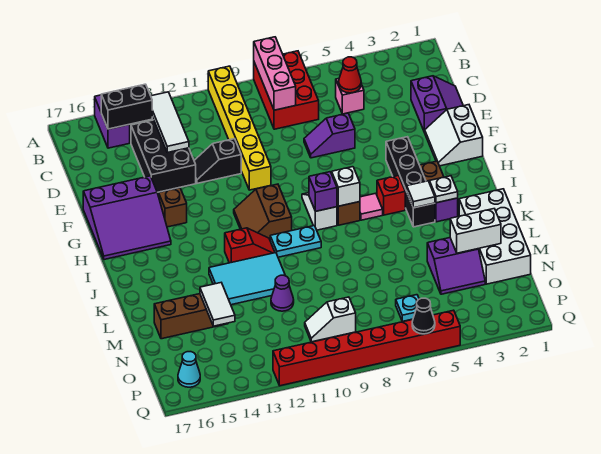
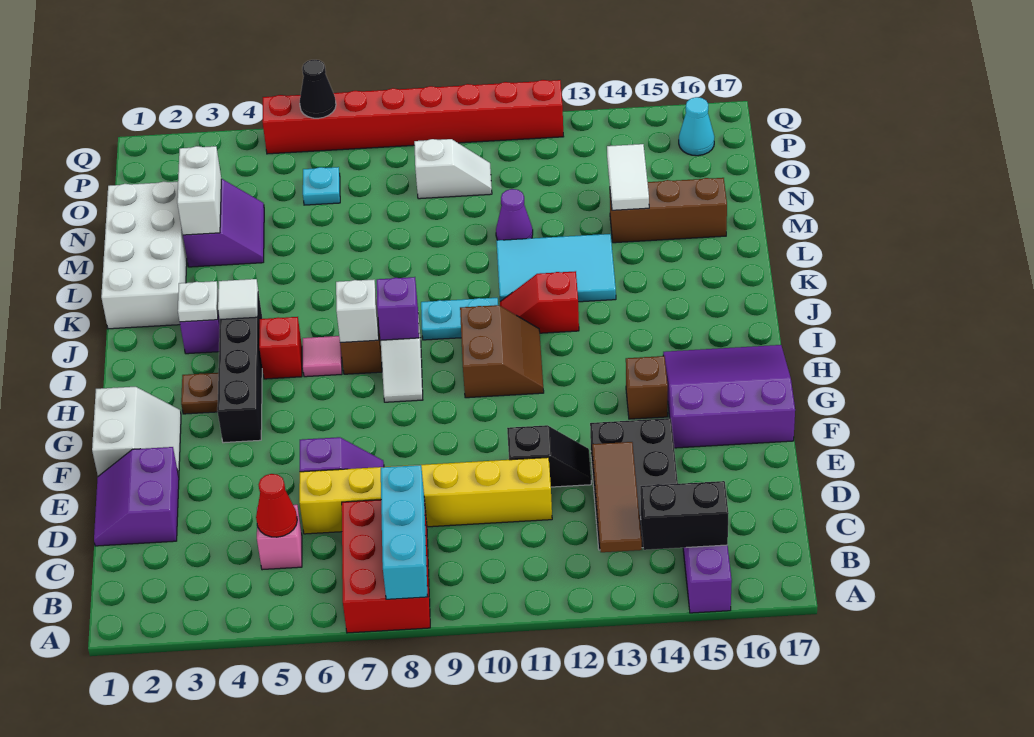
pink brick A8:C8 level 2 -> cyan brick A8:C8 level 2
yellow brick A10:F10 level 1 -> yellow brick D6:D11 level 1
white tile B13:D13 level 2 -> brown tile B13:D13 level 2
white brick M2:M3 level 2 -> white brick M3:N3 level 2
purple slope M3:N4 level 1 top M -> purple slope M3:N4 level 1 top 3

